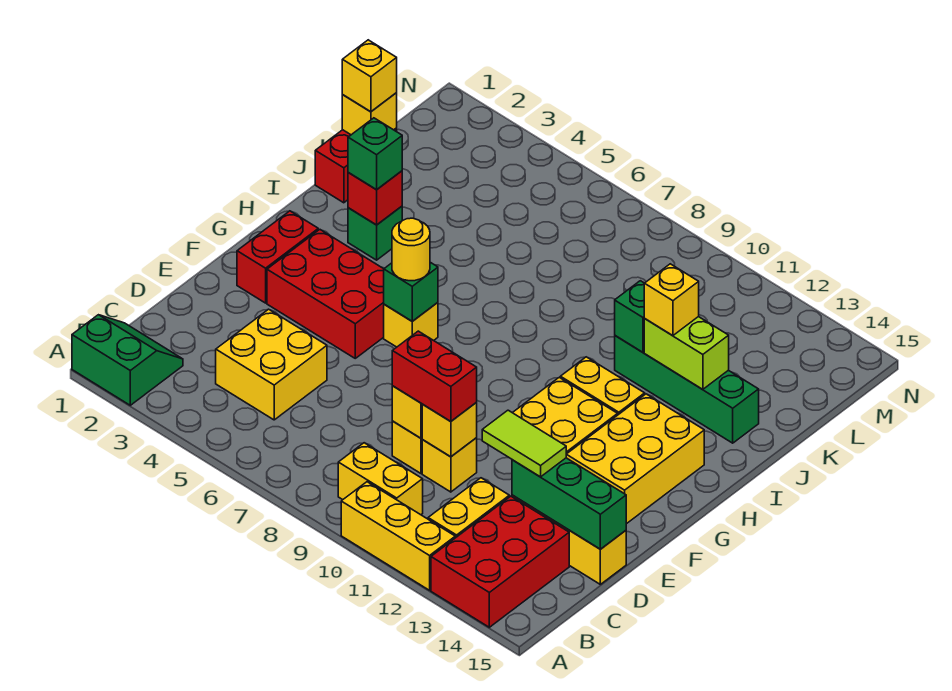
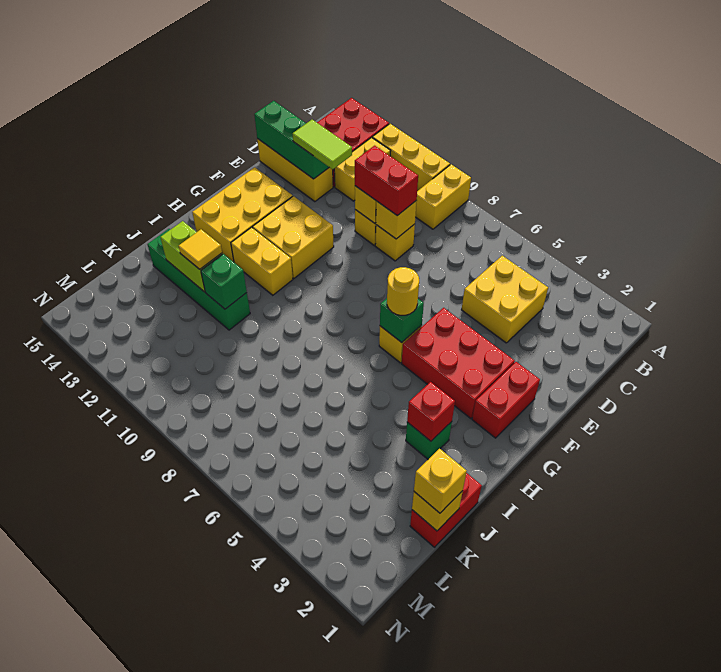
green slope A1:B2 level 1 top A -> none
yellow brick B9:B10 level 1 -> yellow brick A9:B9 level 1
green brick I3 level 3 -> none
yellow brick J12 level 3 -> yellow tile J12 level 3

